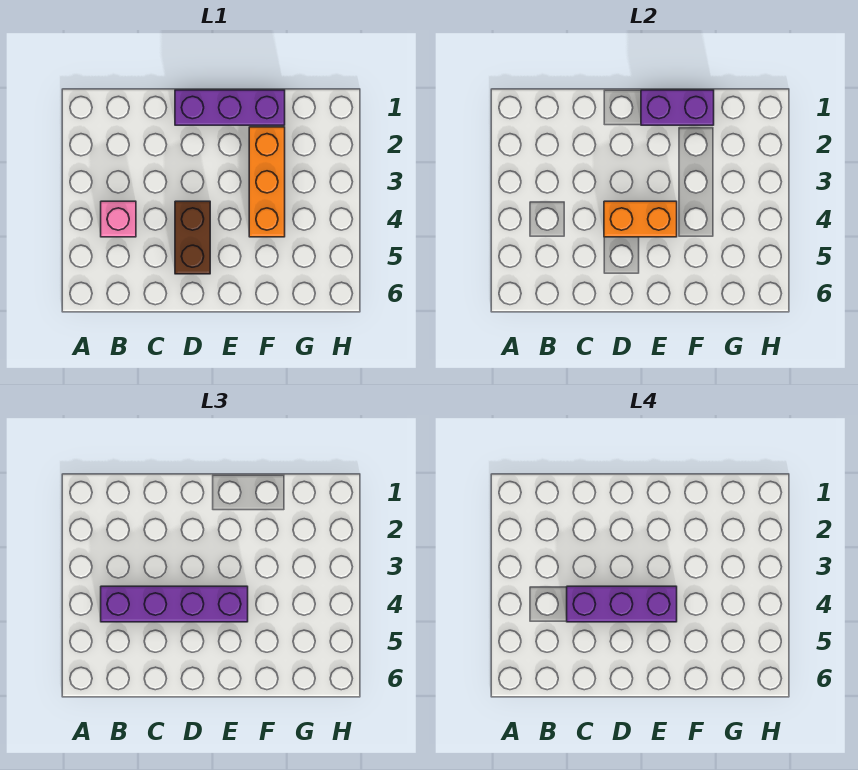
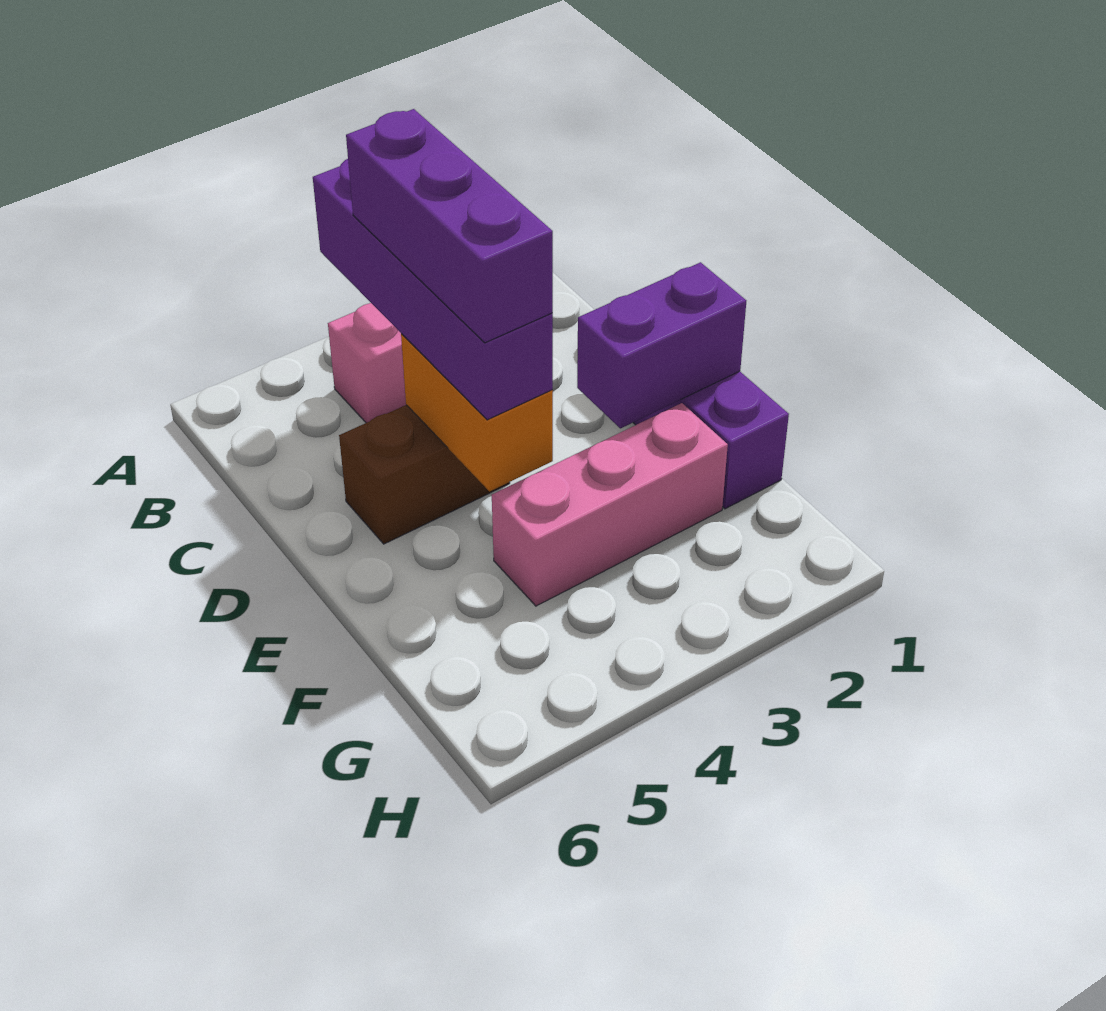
purple brick E1:F1 level 2 -> purple brick E1:E2 level 2
orange brick F2:F4 level 1 -> pink brick F2:F4 level 1

